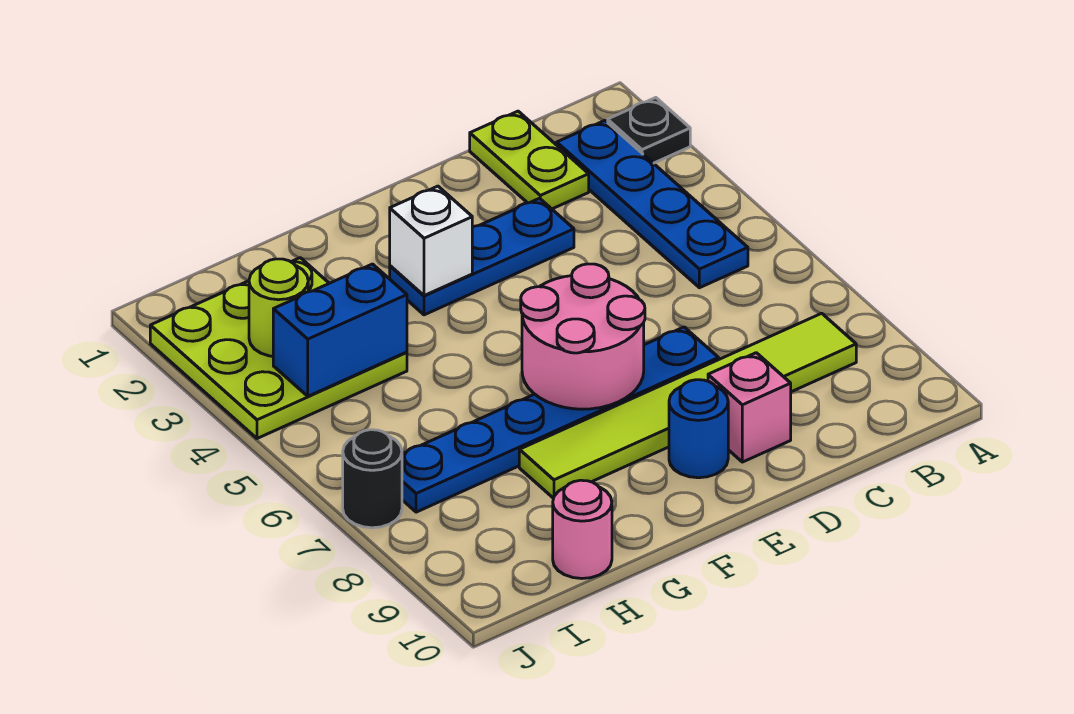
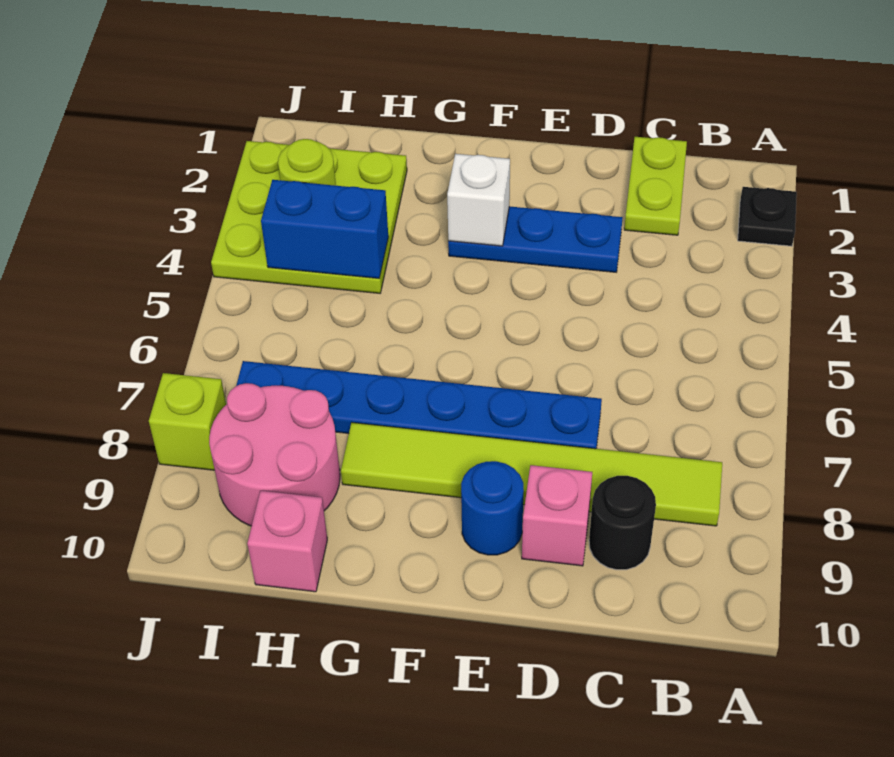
blue plate B2:B5 level 1 -> none
pink round brick E6:F7 level 2 -> pink round brick H8:I9 level 1
pink round brick H10 level 1 -> pink brick H10 level 1
black round brick J7 level 1 -> black round brick C9 level 1
none -> lime brick J8 level 1

